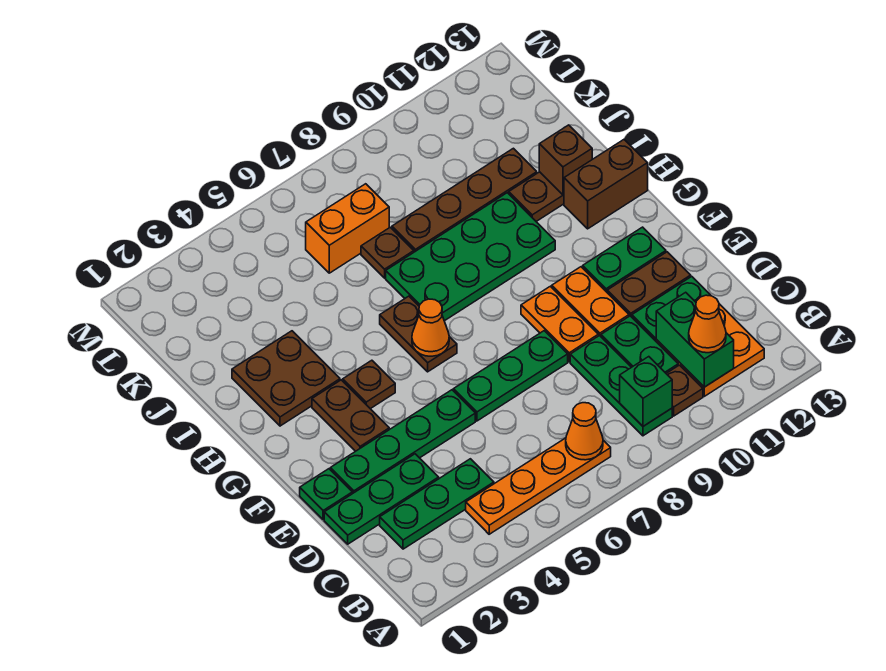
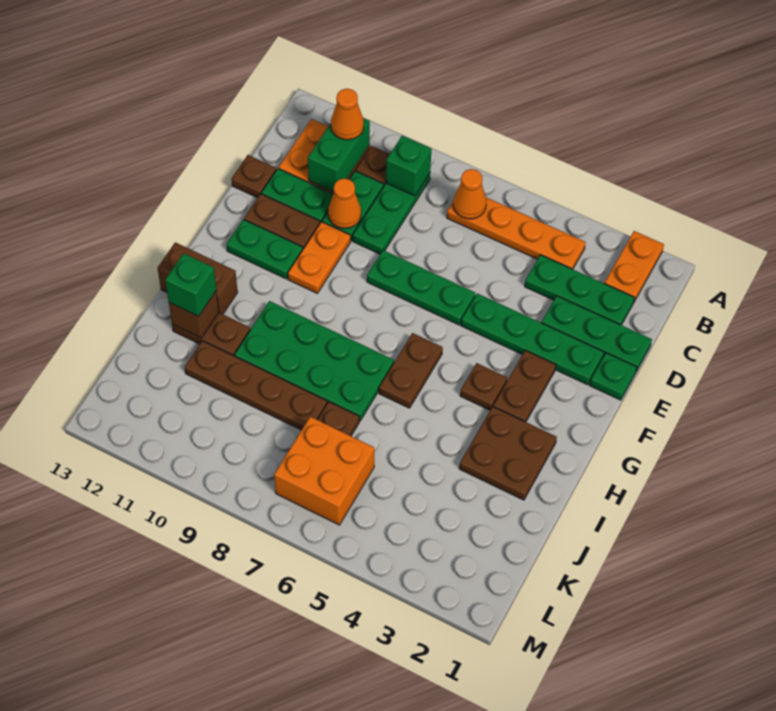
none -> brown plate D13 level 1
orange plate E9:F9 level 1 -> orange plate A2:B2 level 1
orange cone G6 level 2 -> orange cone D10 level 2
none -> green brick I12 level 3
orange brick K6:K7 level 1 -> orange brick K6:L7 level 1

